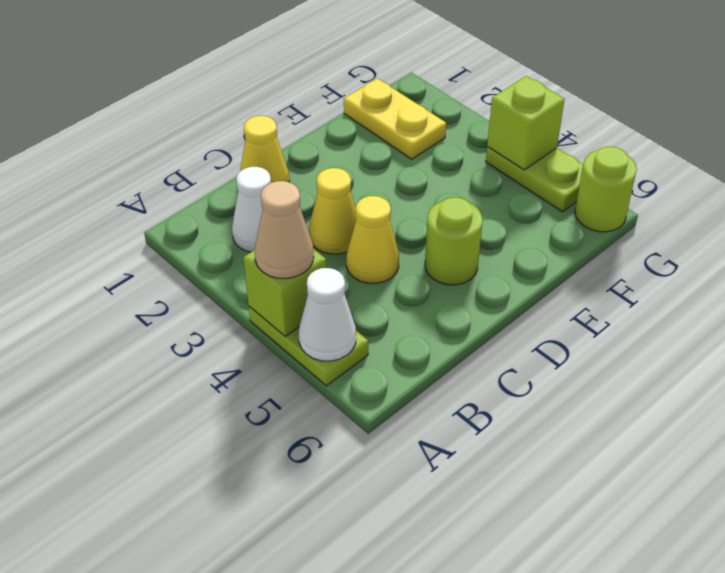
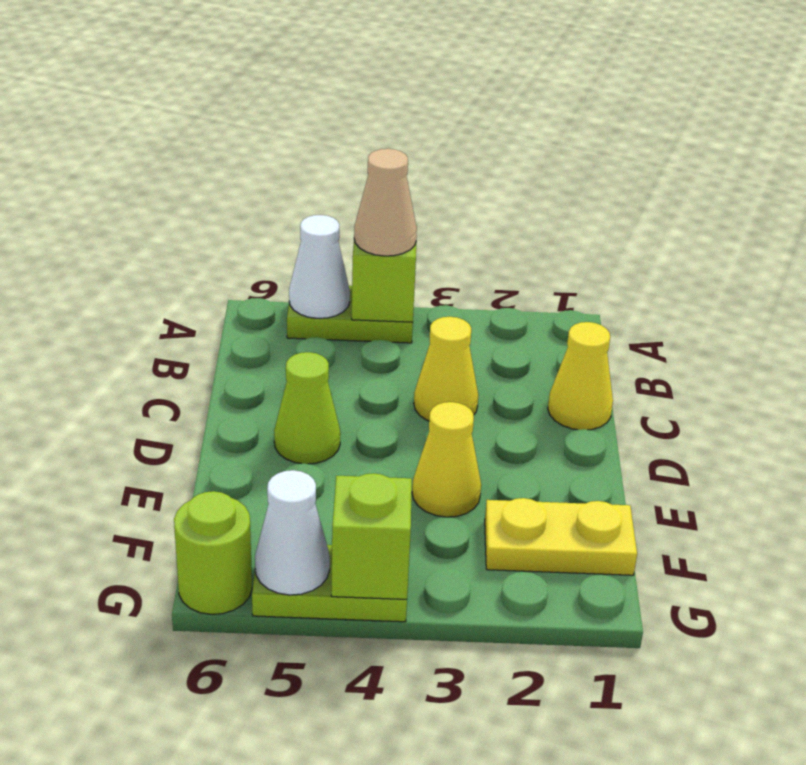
white cone B2 level 1 -> white cone G5 level 2
yellow cone C4 level 1 -> yellow cone E3 level 1
lime round brick D5 level 1 -> lime cone D5 level 1

